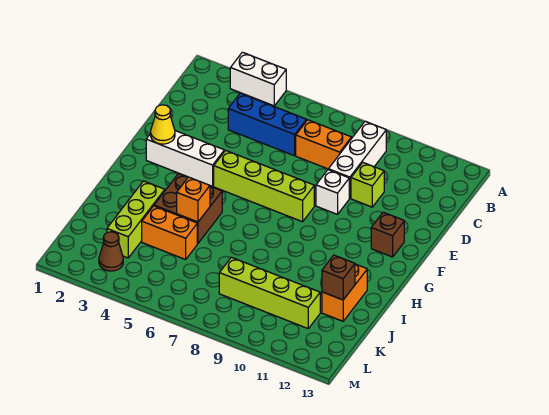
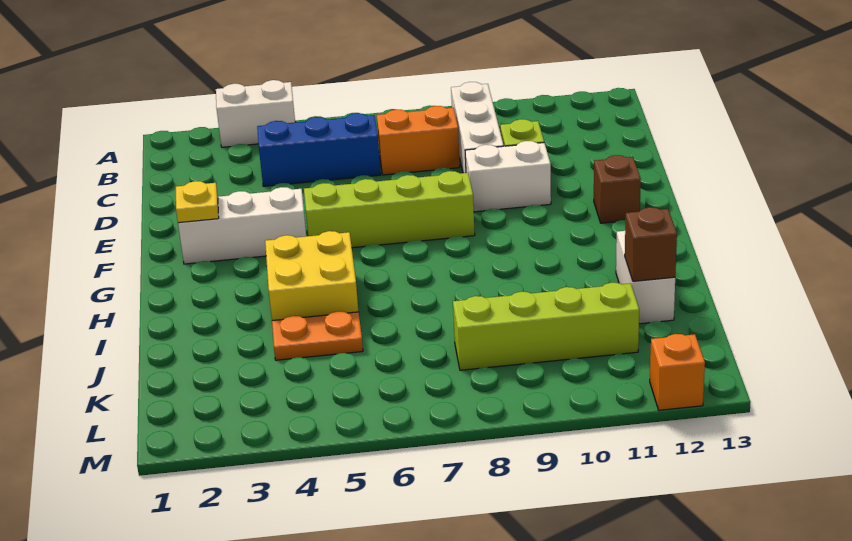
white brick E9 level 1 -> white brick E9:E10 level 1
yellow cone F2 level 2 -> yellow plate F2 level 2
brown brick H4:I5 level 1 -> yellow brick H4:I5 level 1
lime brick I3:K3 level 1 -> none
orange brick I5 level 2 -> orange brick M12 level 1
orange brick I12:J12 level 1 -> white brick I12:J12 level 1
orange brick J4:J5 level 1 -> orange plate J4:J5 level 1
brown cone L3 level 1 -> none

